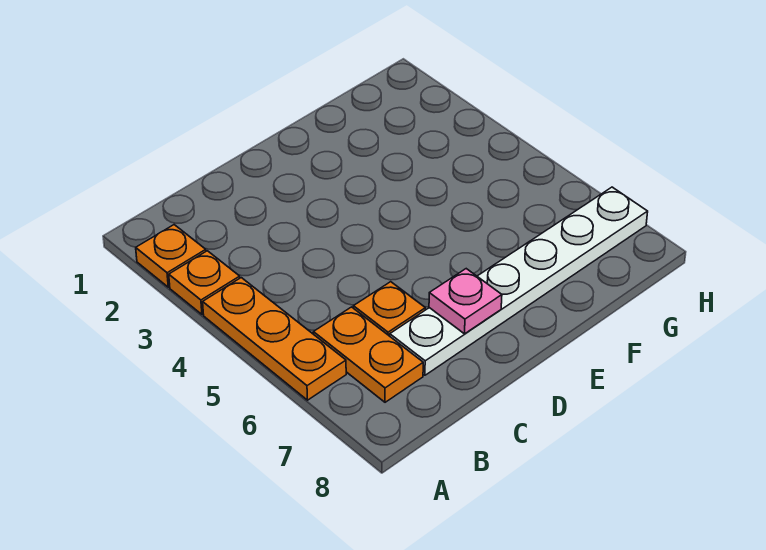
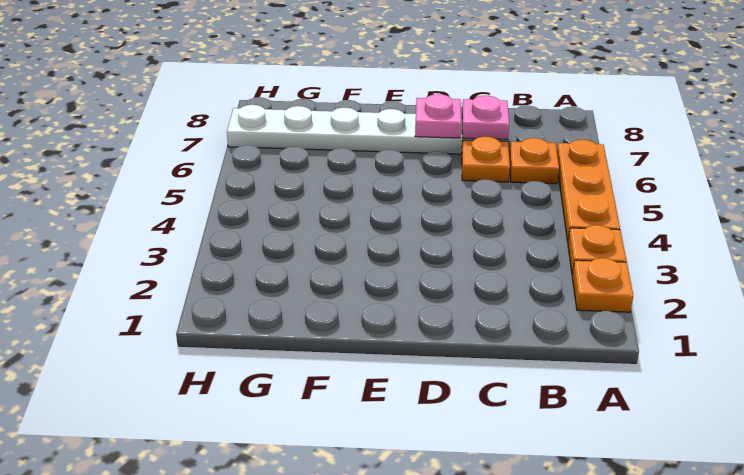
orange plate B6:B7 level 1 -> orange plate B6 level 1
none -> pink plate C7 level 2

